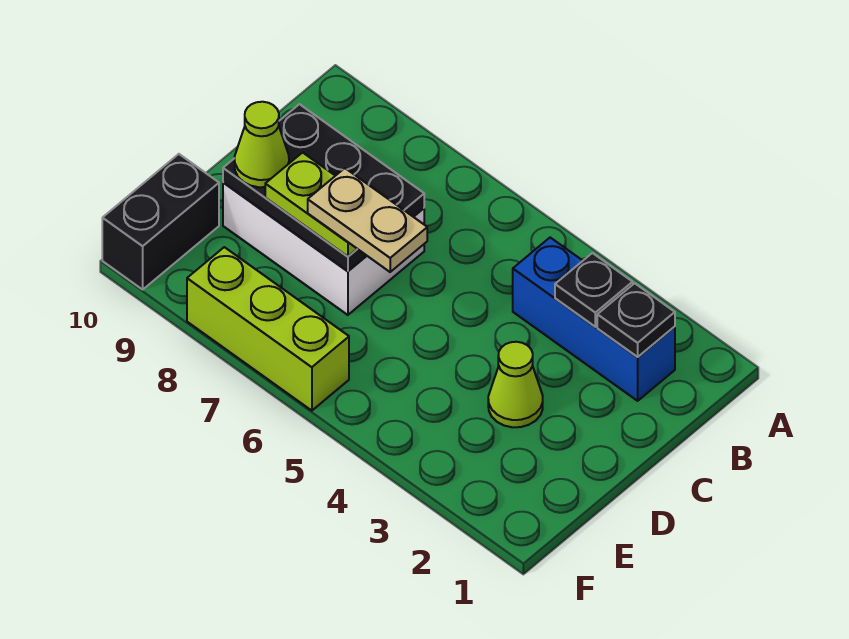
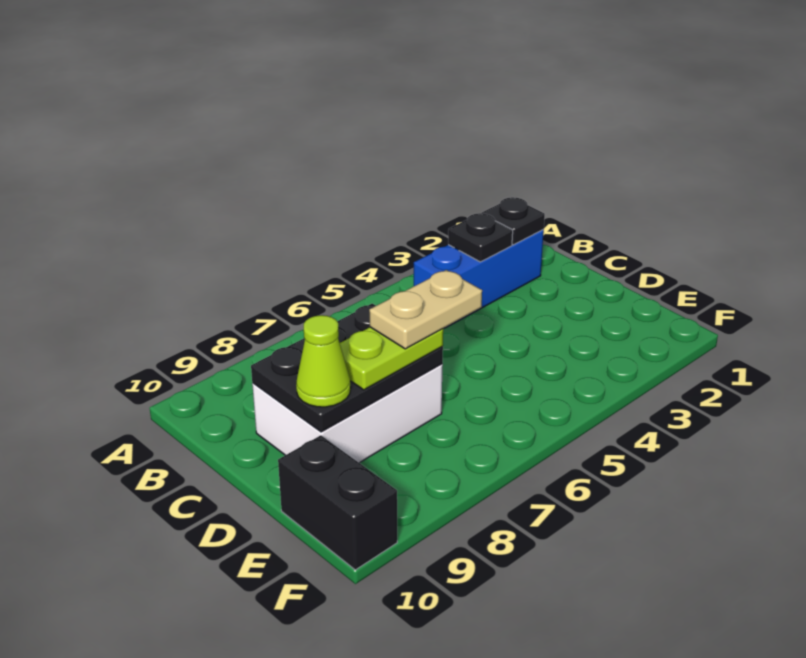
lime cone D3 level 1 -> none
lime brick F6:F8 level 1 -> none

